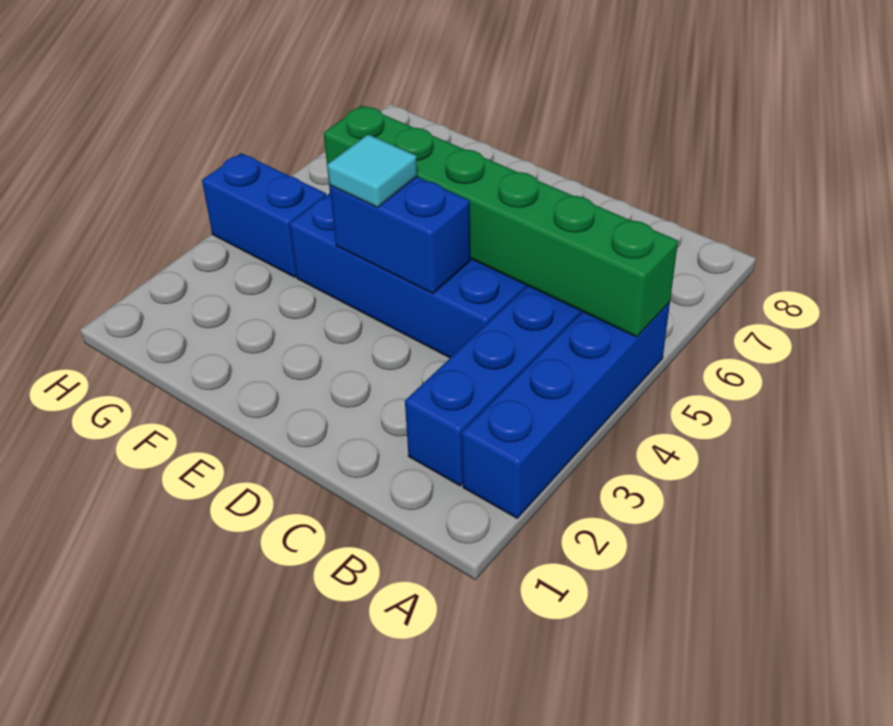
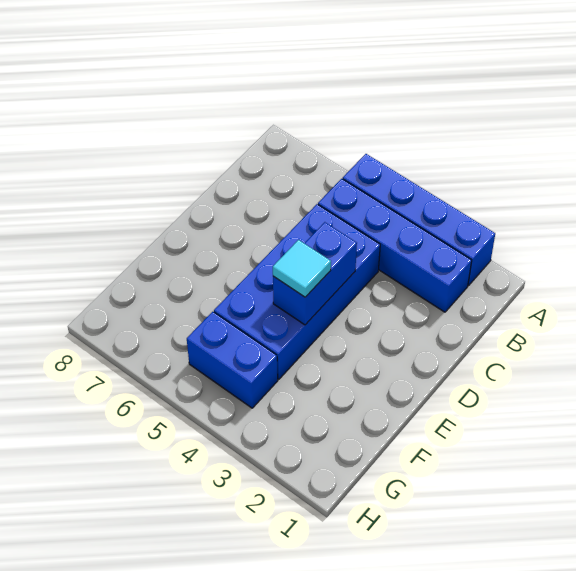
green brick A5:F5 level 2 -> none
blue brick G4:H4 level 1 -> blue brick G4:G5 level 1

